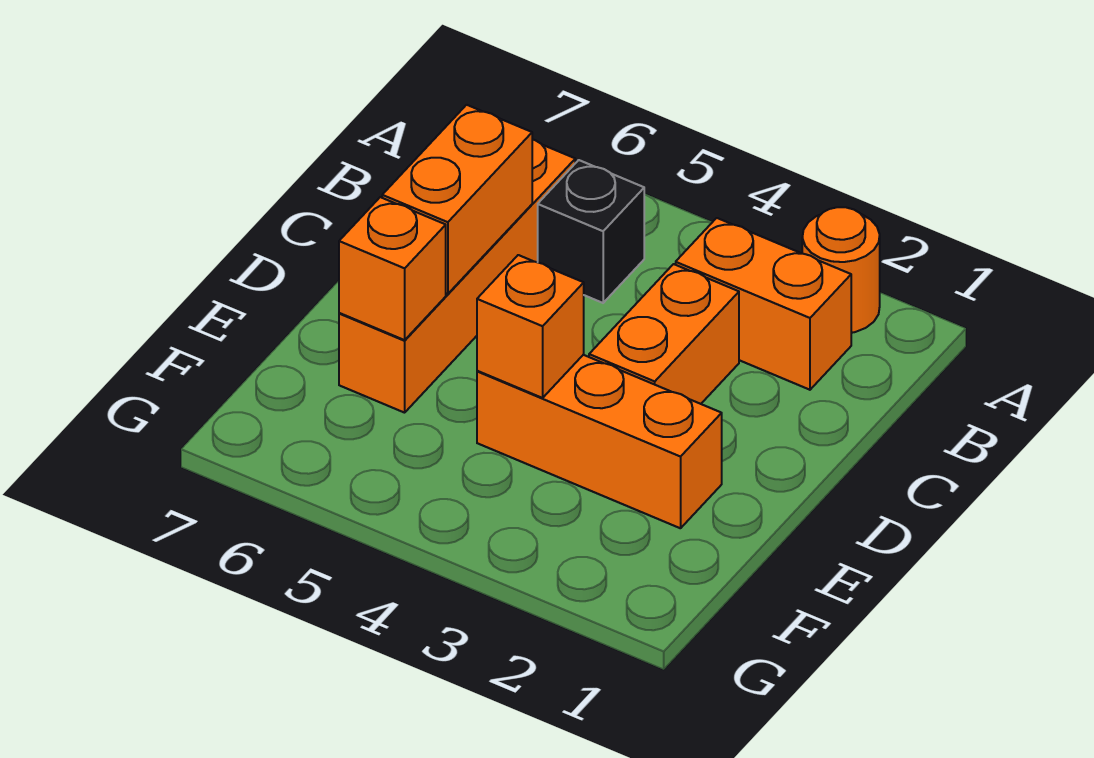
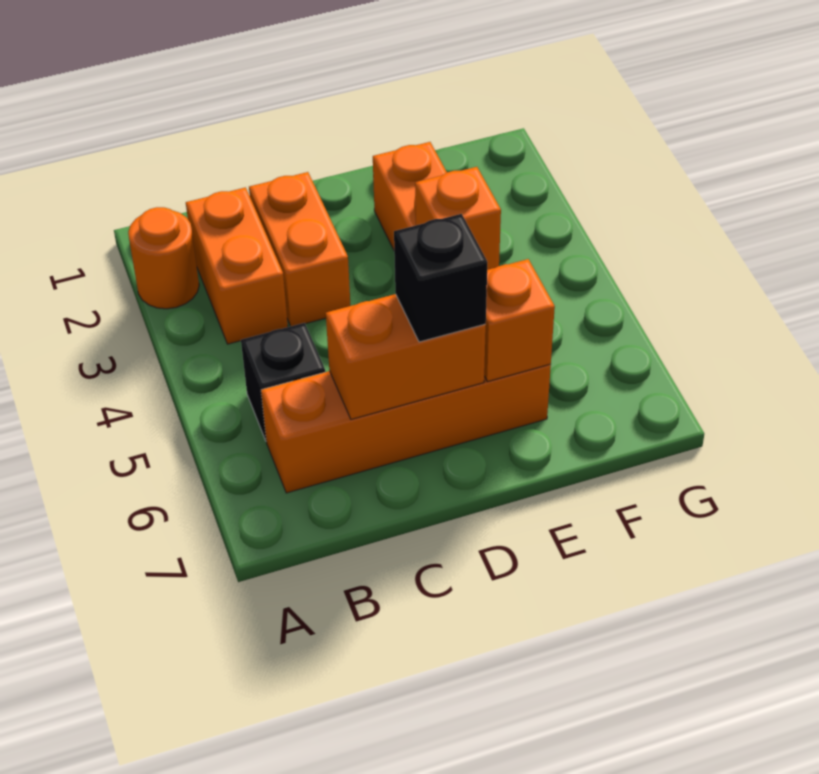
orange brick C3:D3 level 1 -> orange brick C2:C3 level 1
none -> black brick D6 level 3

